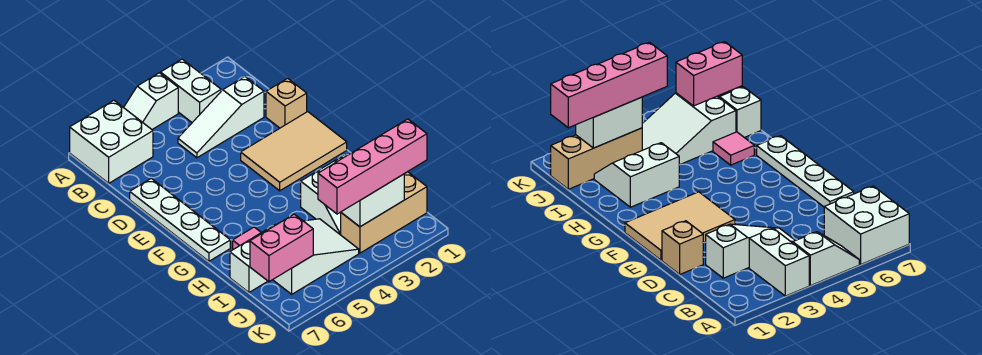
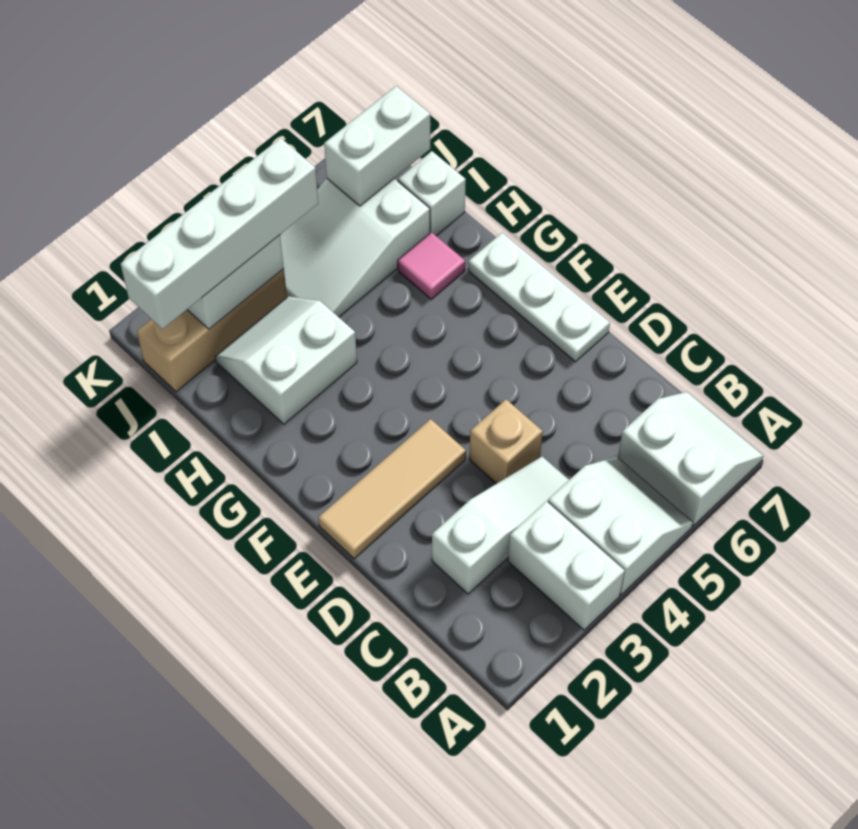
white slope A4:A5 level 1 top 4 -> white slope A4:B5 level 1 top 4
white brick A6:B7 level 1 -> white slope A6:B7 level 1 top 6
tan brick D1 level 1 -> tan brick D4 level 1
white plate D7:G7 level 1 -> white plate E7:G7 level 1
tan tile E1:F3 level 1 -> tan tile E1:E3 level 1
pink brick J1:J4 level 3 -> white brick J1:J4 level 3
pink brick J6:J7 level 2 -> white brick J6:J7 level 2

